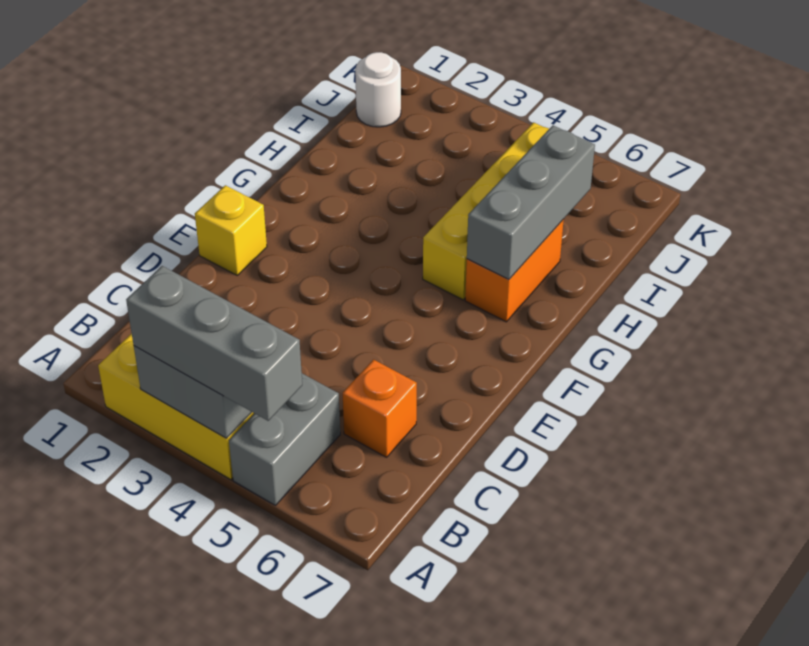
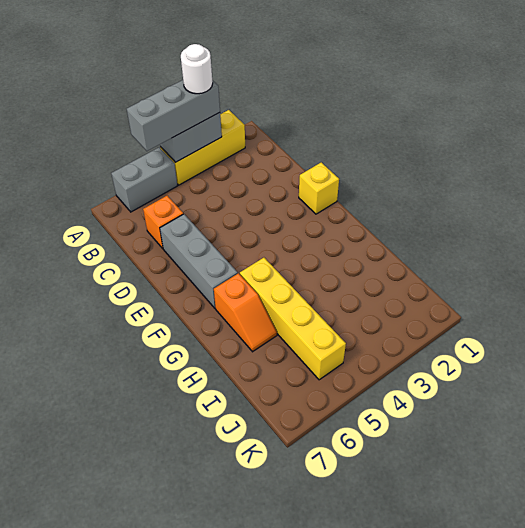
grey brick A5:B5 level 1 -> grey brick A5:A6 level 1
orange brick G6:H6 level 1 -> orange slope G6:H6 level 1 top G
grey brick G6:I6 level 2 -> grey brick D6:F6 level 1
white round brick J1 level 1 -> white round brick A3 level 4

